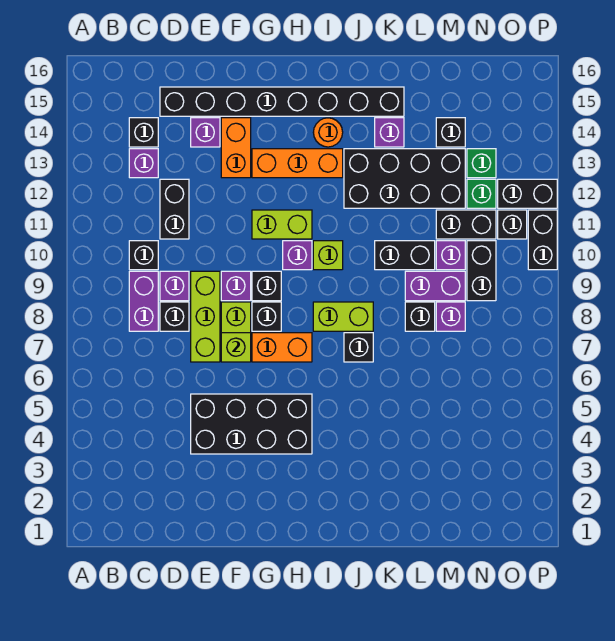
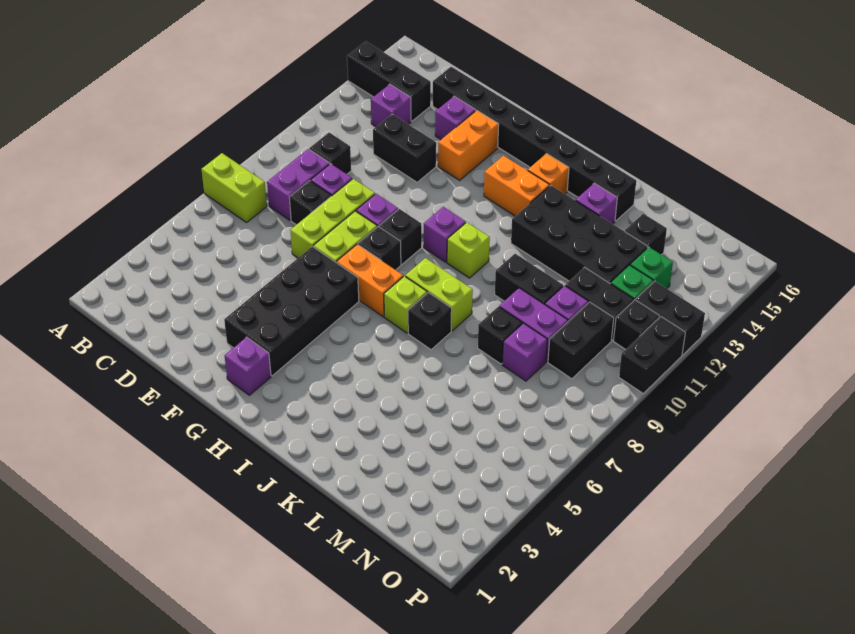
black brick C14 level 1 -> black brick A14:C14 level 1
black brick D11:D12 level 1 -> black brick D12:E12 level 1
black brick E4:H5 level 1 -> black brick F3:G6 level 1
lime brick F7 level 2 -> lime brick I7 level 1
none -> purple brick G2 level 1
lime brick G11:H11 level 1 -> lime brick A7:B7 level 1
orange brick G13:I13 level 1 -> orange brick H13:I13 level 1
orange round brick I14 level 1 -> orange brick I14 level 1

